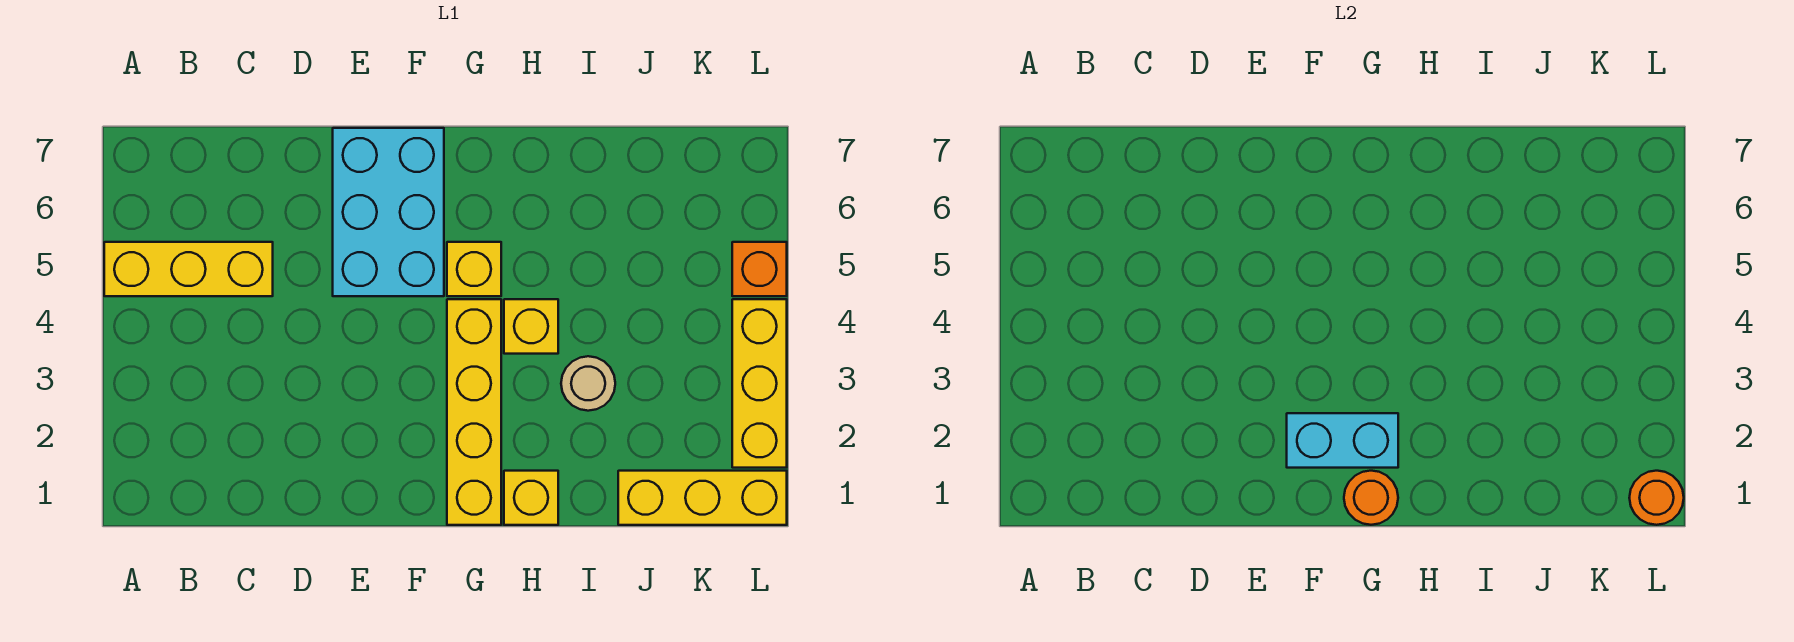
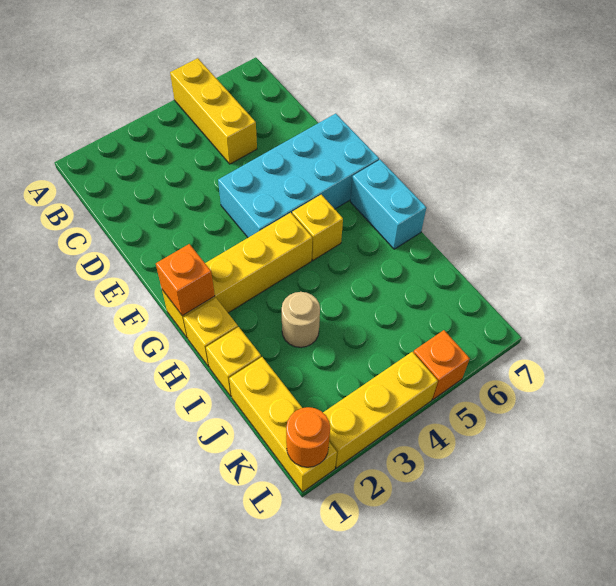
cyan brick E5:F7 level 1 -> cyan brick E4:F7 level 1
cyan brick F2:G2 level 2 -> cyan brick G7:H7 level 1
orange round brick G1 level 2 -> orange brick G1 level 2
yellow brick H4 level 1 -> yellow brick I1 level 1

